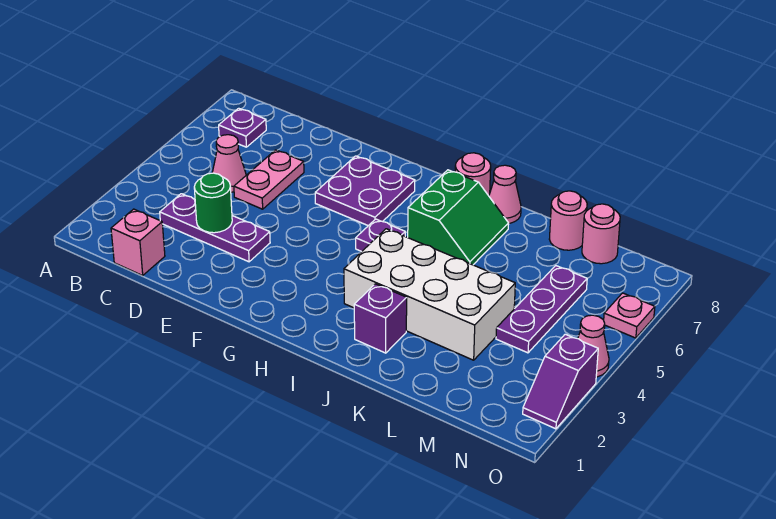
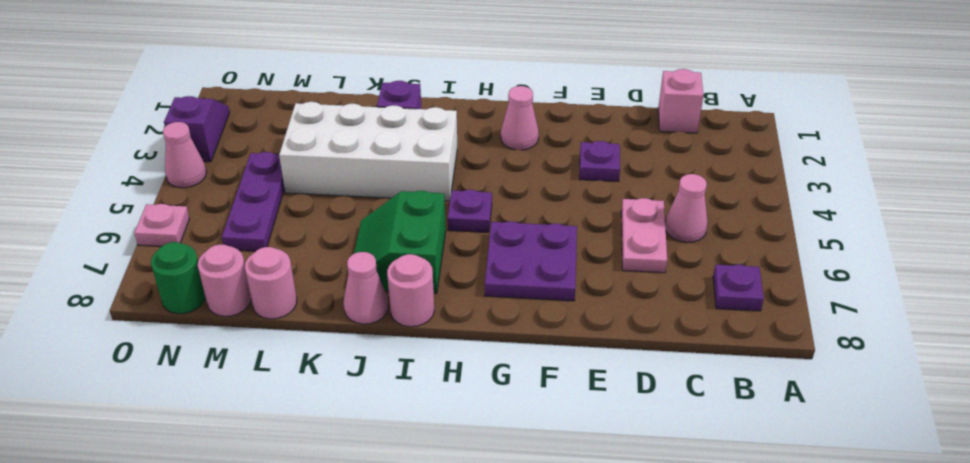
purple plate C3:E3 level 1 -> purple plate E3 level 1
green round brick D3 level 2 -> green round brick N8 level 1
none -> pink cone G2 level 1

